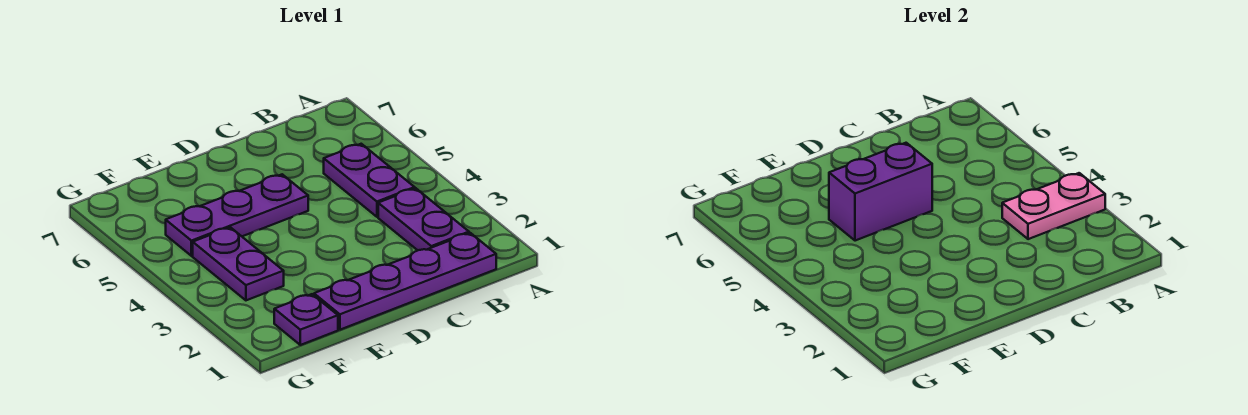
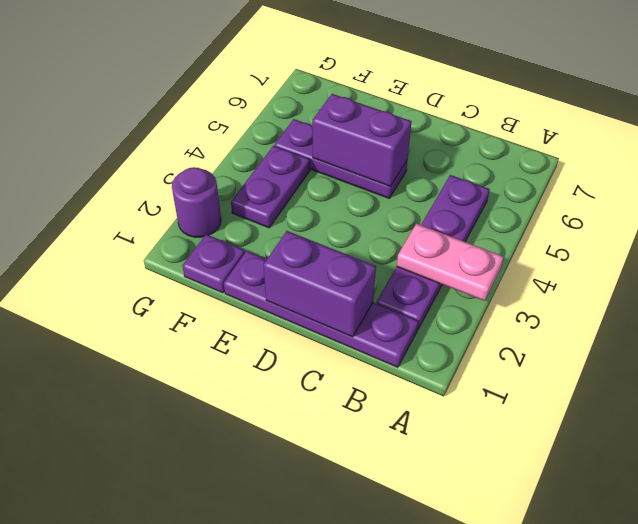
none -> purple brick C1:D1 level 2
none -> purple round brick G2 level 1

